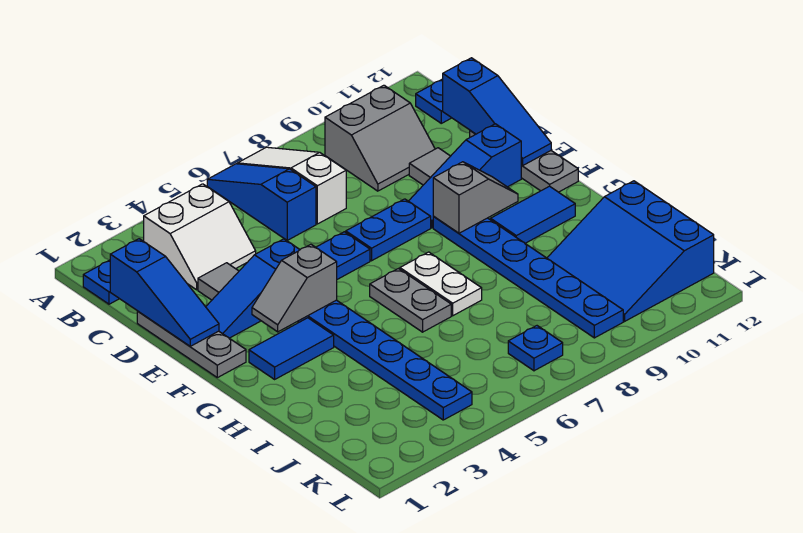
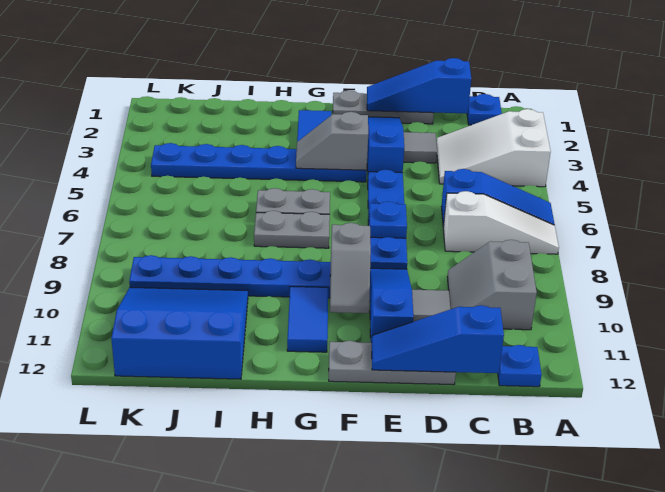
white slope B3:C4 level 1 top B -> white slope A3:C4 level 1 top A
grey slope F3:F4 level 2 top 4 -> grey slope F4:G4 level 2 top F
white plate G7:H7 level 1 -> grey plate G7:H7 level 1
blue plate K7 level 1 -> blue plate E7 level 2

